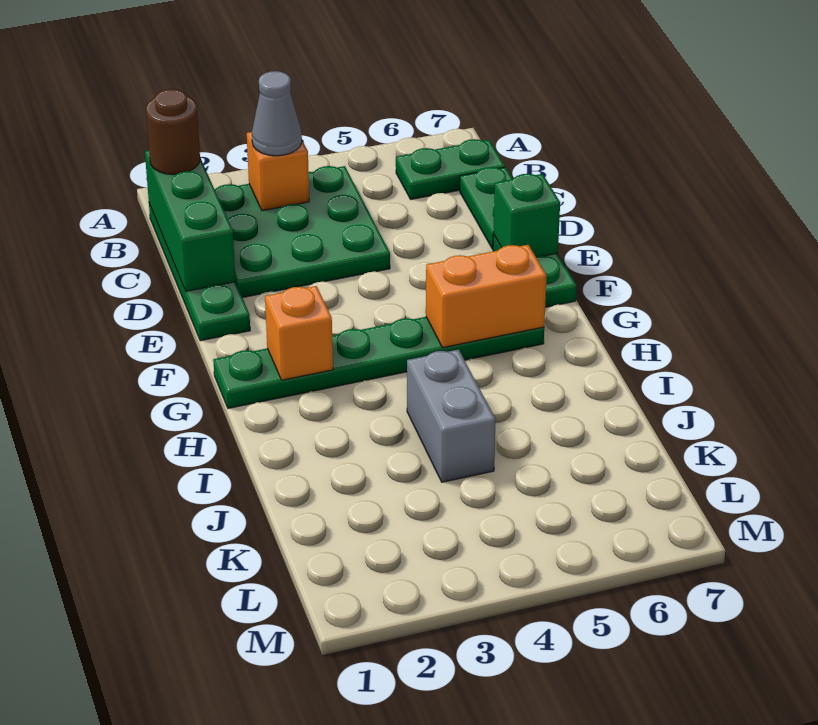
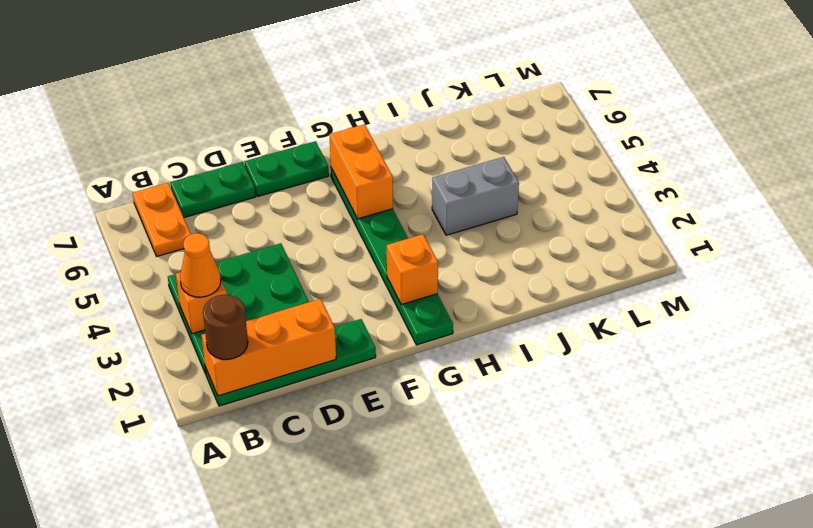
green brick B1:D1 level 2 -> orange brick B1:D1 level 2
grey cone B3 level 3 -> orange cone B3 level 3
green plate B6:B7 level 1 -> orange plate B6:B7 level 1
green brick E7 level 2 -> none

